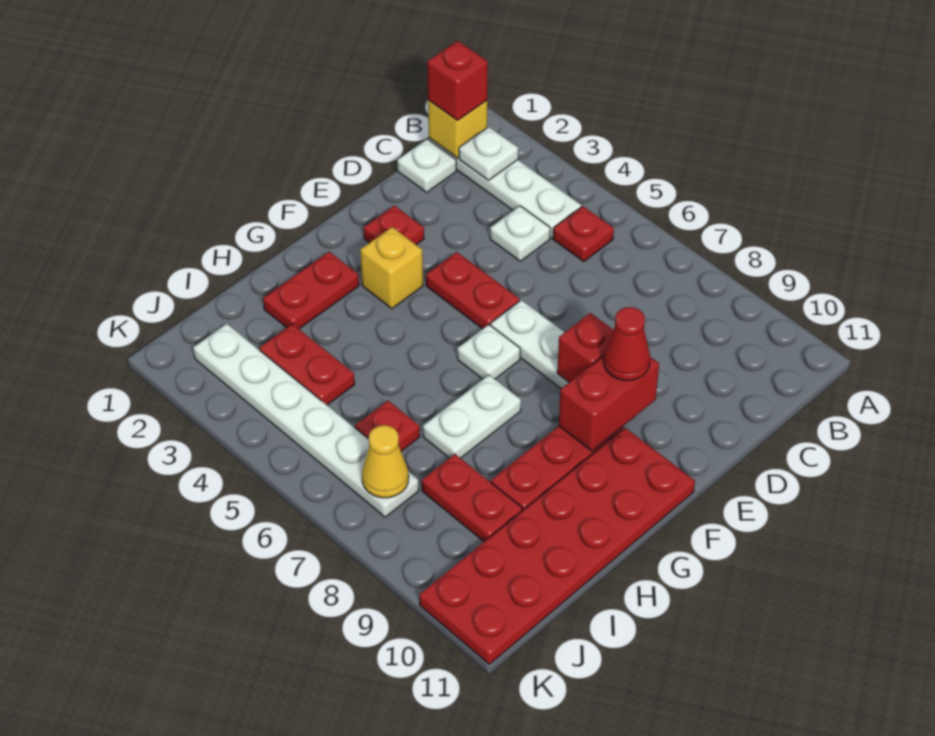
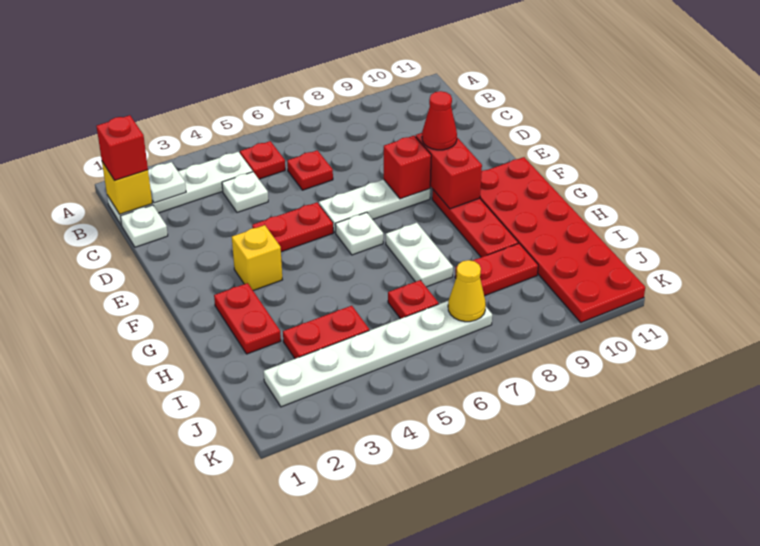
red plate E2 level 1 -> red plate C6 level 1

